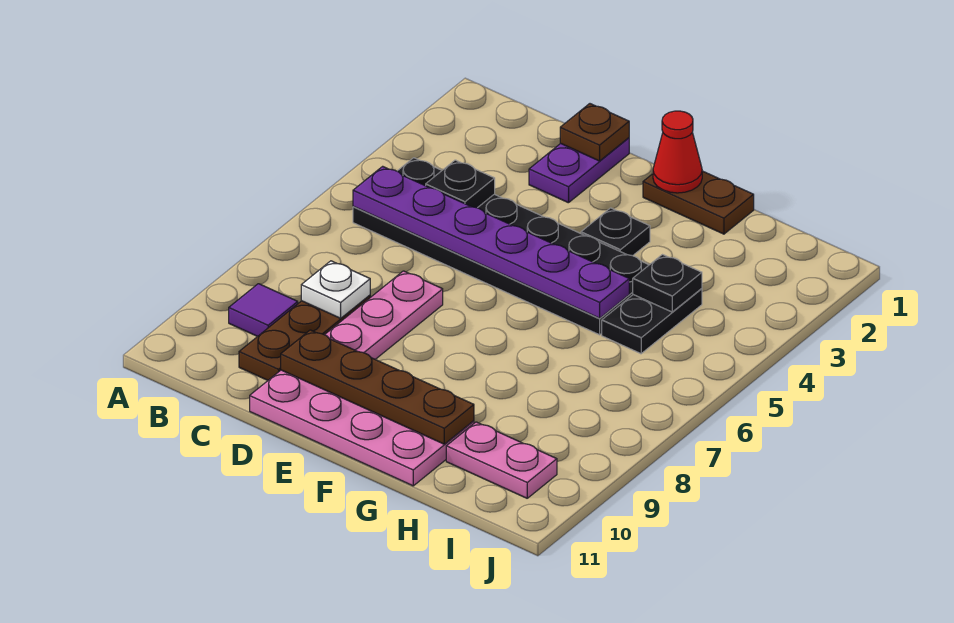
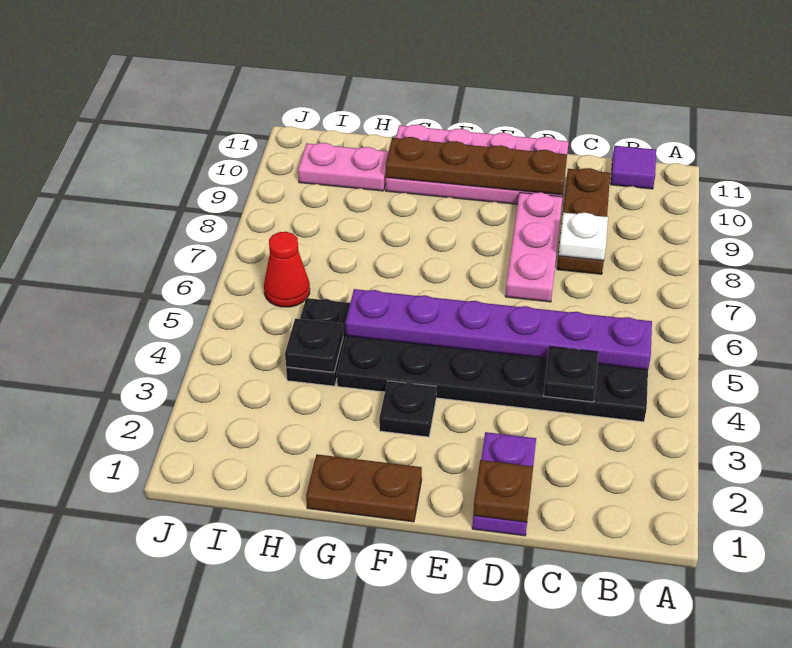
purple tile B9 level 1 -> purple tile B11 level 1
red cone F1 level 2 -> red cone I6 level 1

